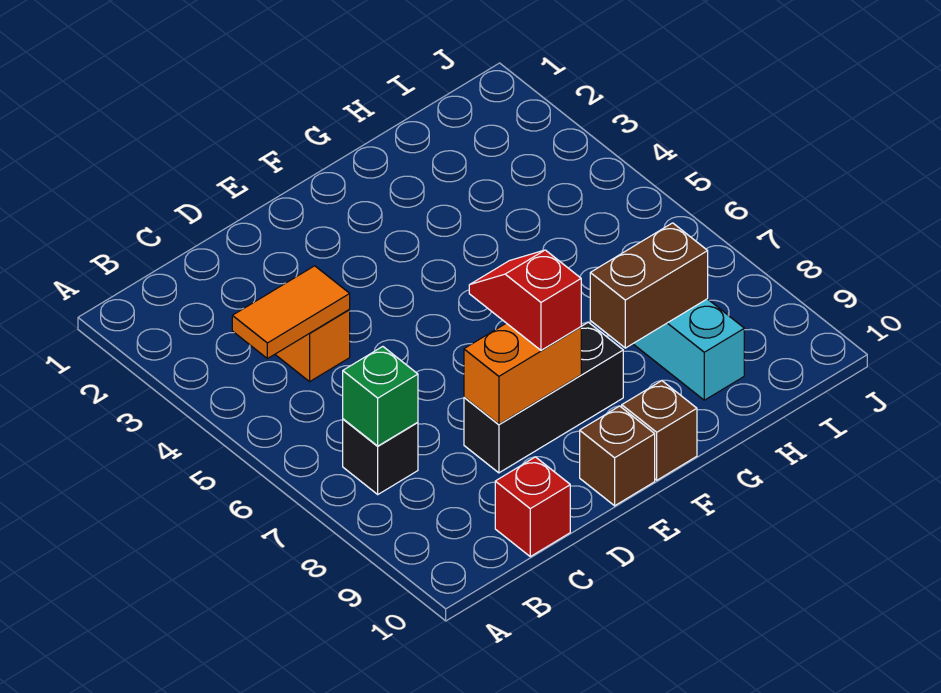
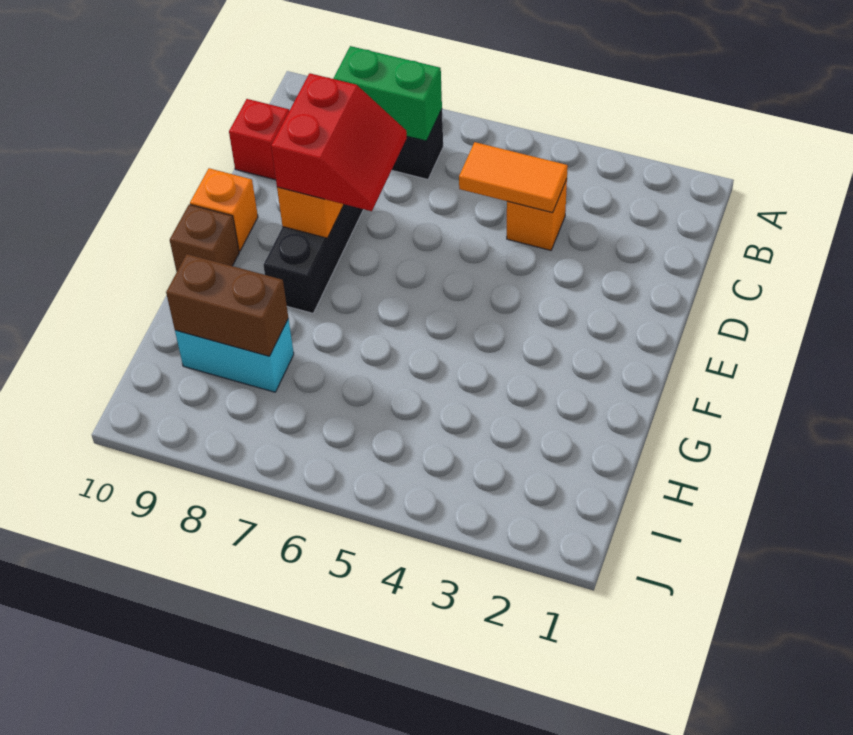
orange tile B4:C4 level 2 -> orange tile C4:C5 level 2
green brick B7 level 2 -> green brick B7:B8 level 2
red slope E7:E8 level 3 top 8 -> red slope D7:E8 level 3 top 8
brown brick E10 level 1 -> orange brick E10 level 1
brown brick G8:H8 level 2 -> brown brick H8:H9 level 2

